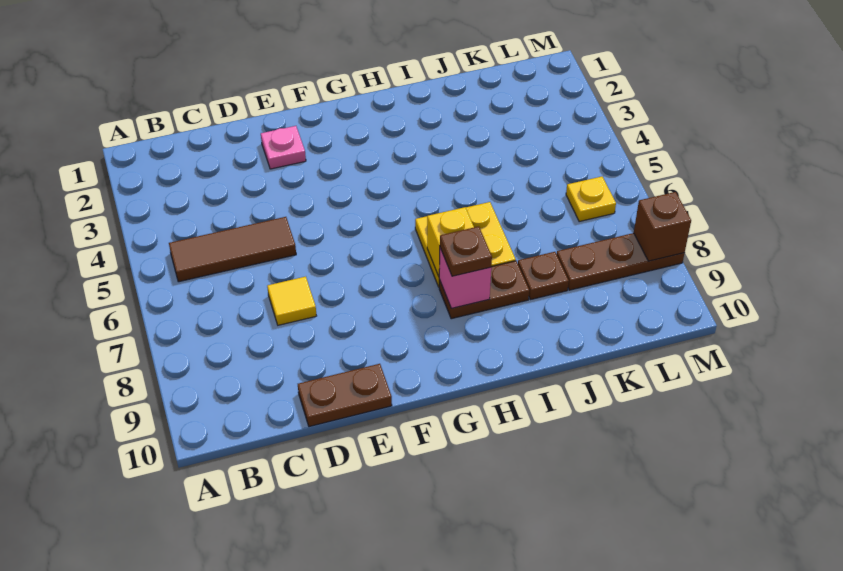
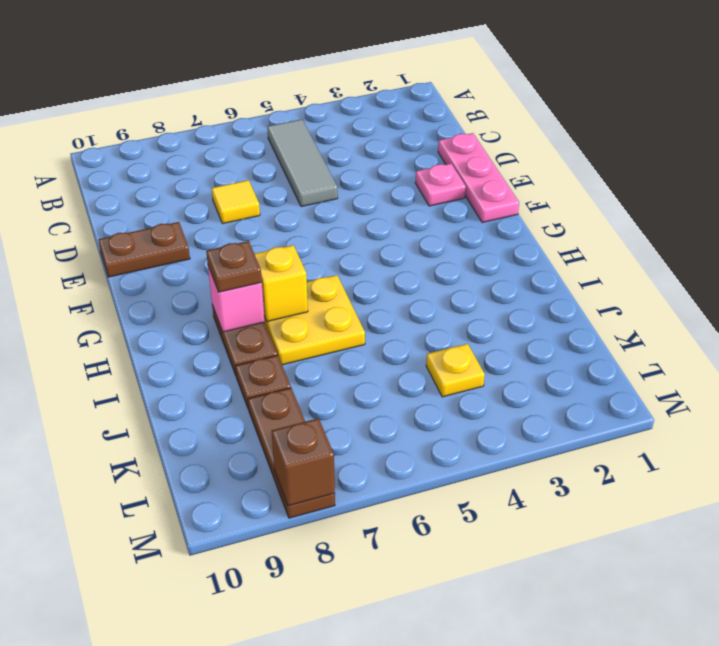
brown tile B5:D5 level 1 -> grey tile B5:D5 level 1
none -> pink plate D1:F1 level 1
brown plate D10:E10 level 1 -> brown plate E9:E10 level 1
yellow plate L6 level 1 -> yellow plate K4 level 1

